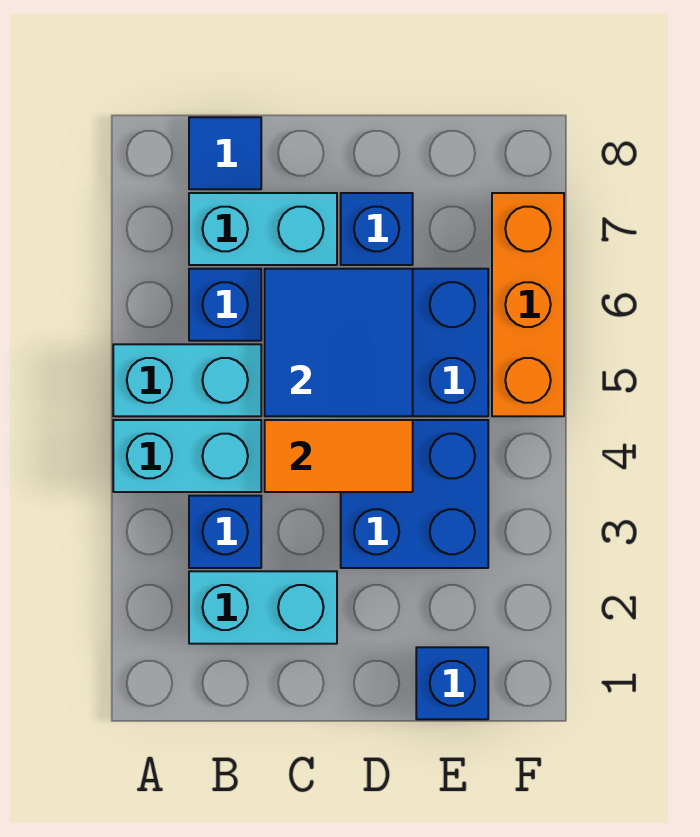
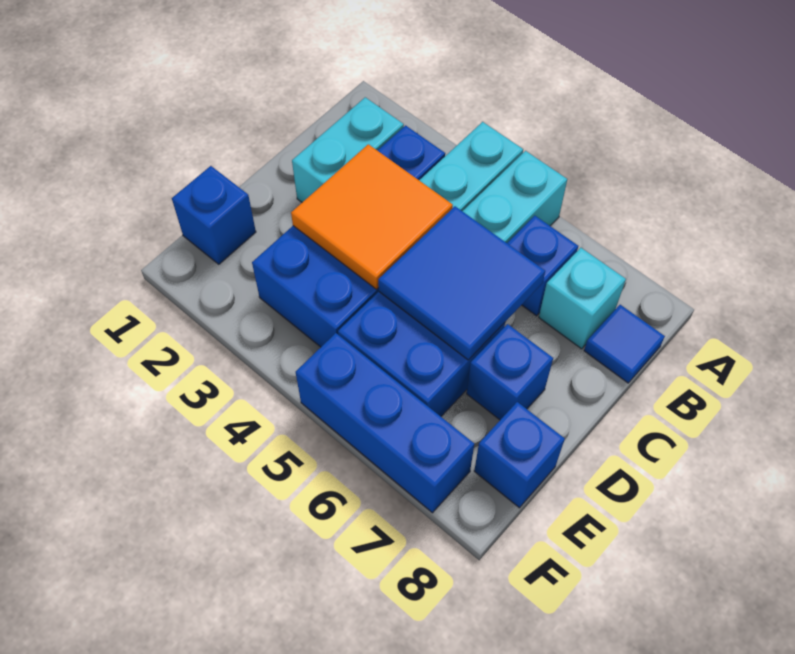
cyan brick B7:C7 level 1 -> cyan brick B7 level 1
orange tile C4:D4 level 2 -> orange tile C3:D4 level 2
none -> blue brick E8 level 1
orange brick F5:F7 level 1 -> blue brick F5:F7 level 1

